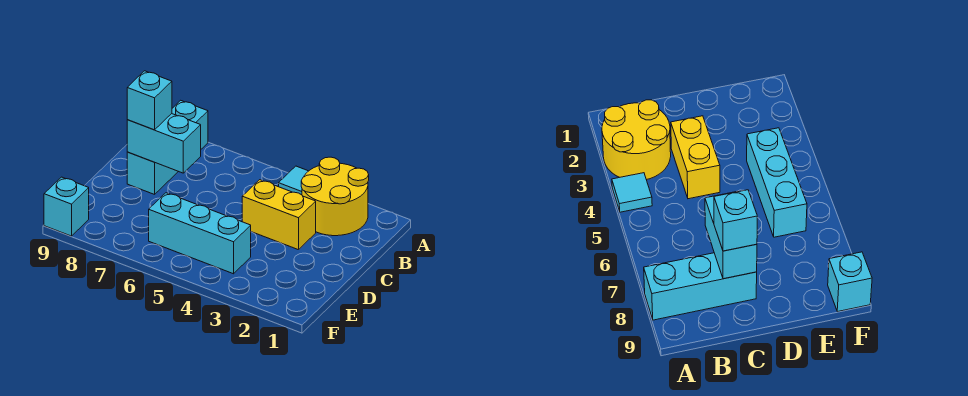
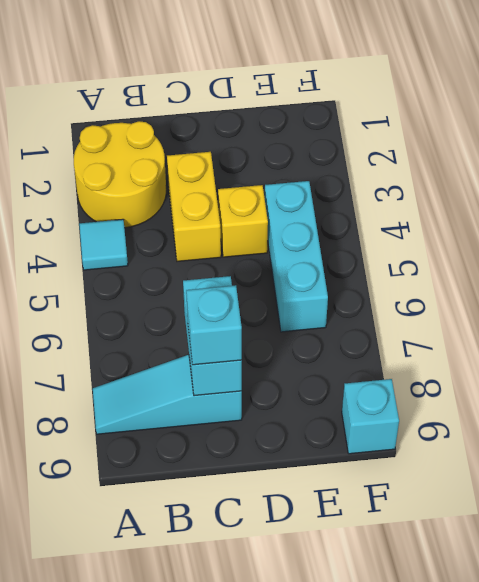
cyan brick A8:C8 level 1 -> cyan slope A8:C8 level 1 top C
none -> yellow brick D4 level 1

